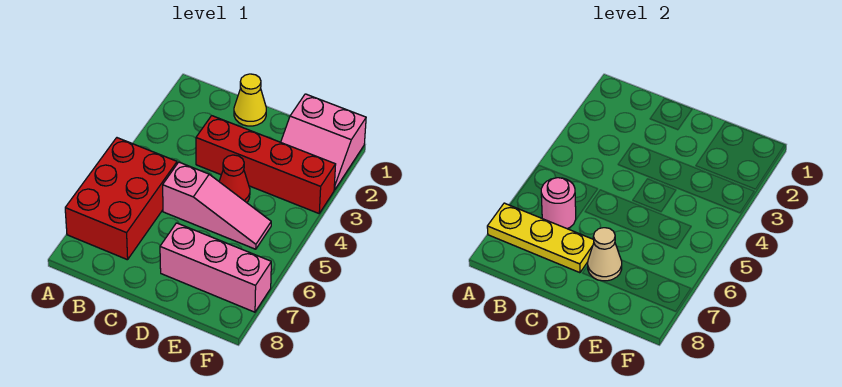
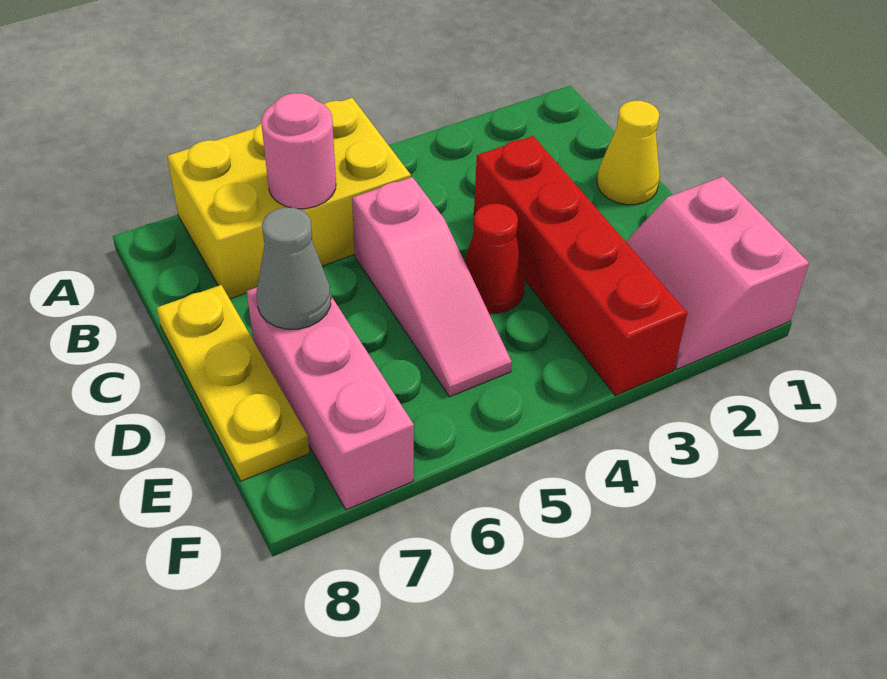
red brick A5:B7 level 1 -> yellow brick A5:B7 level 1
yellow plate A7:C7 level 2 -> yellow plate C8:E8 level 1
tan cone D7 level 2 -> grey cone D7 level 2

